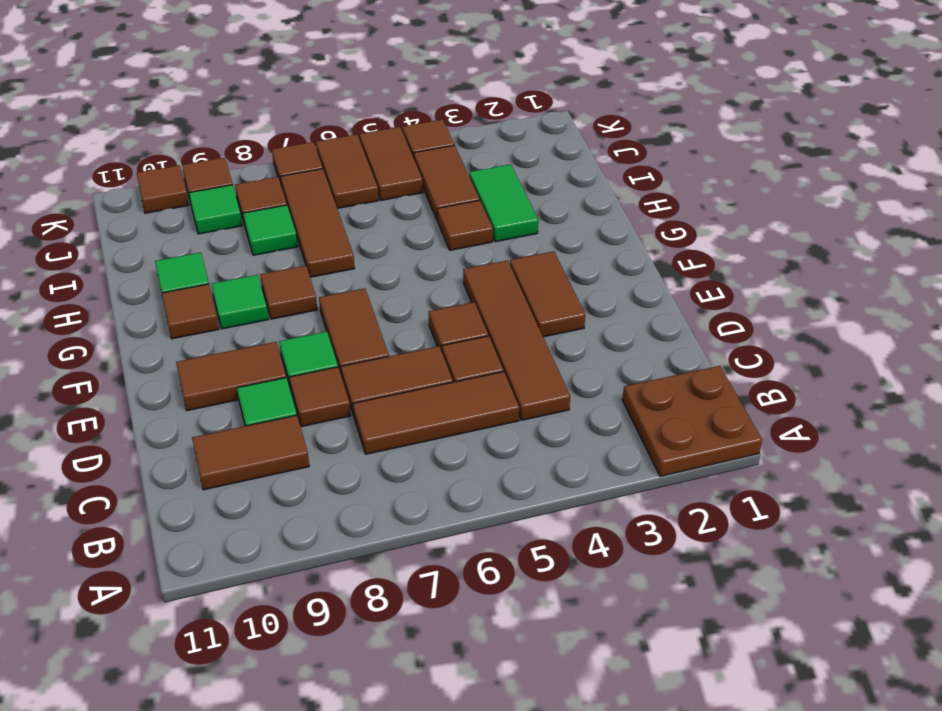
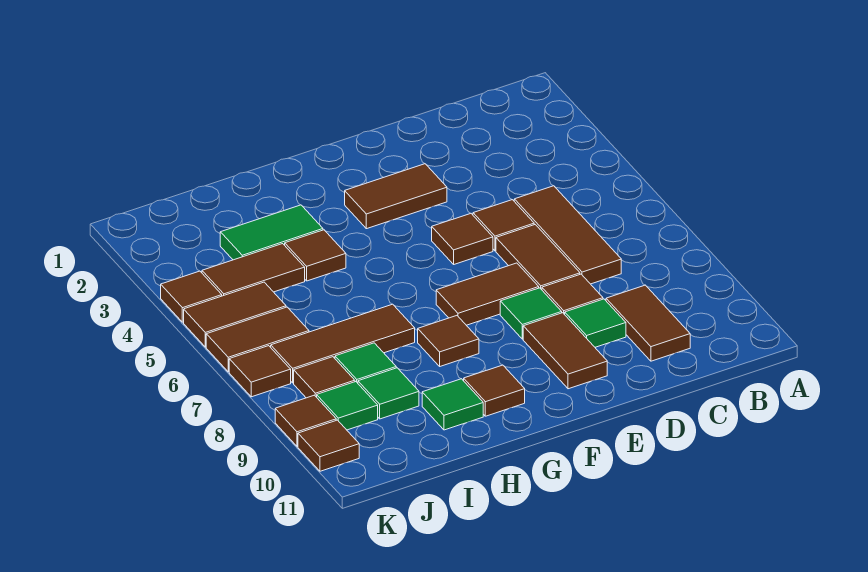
brown plate A1:B2 level 1 -> none
brown tile C4:F4 level 1 -> none
green tile G9 level 1 -> green tile I9 level 1

